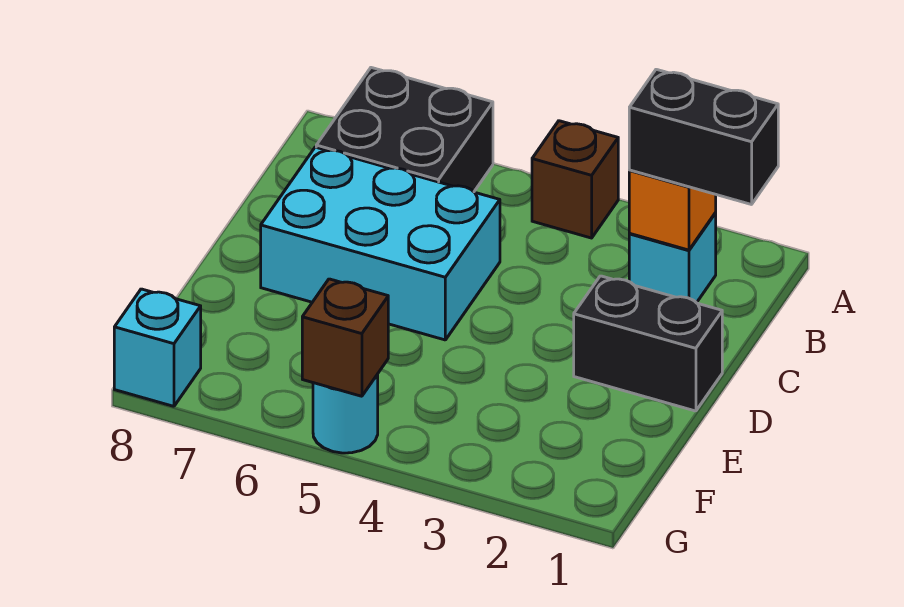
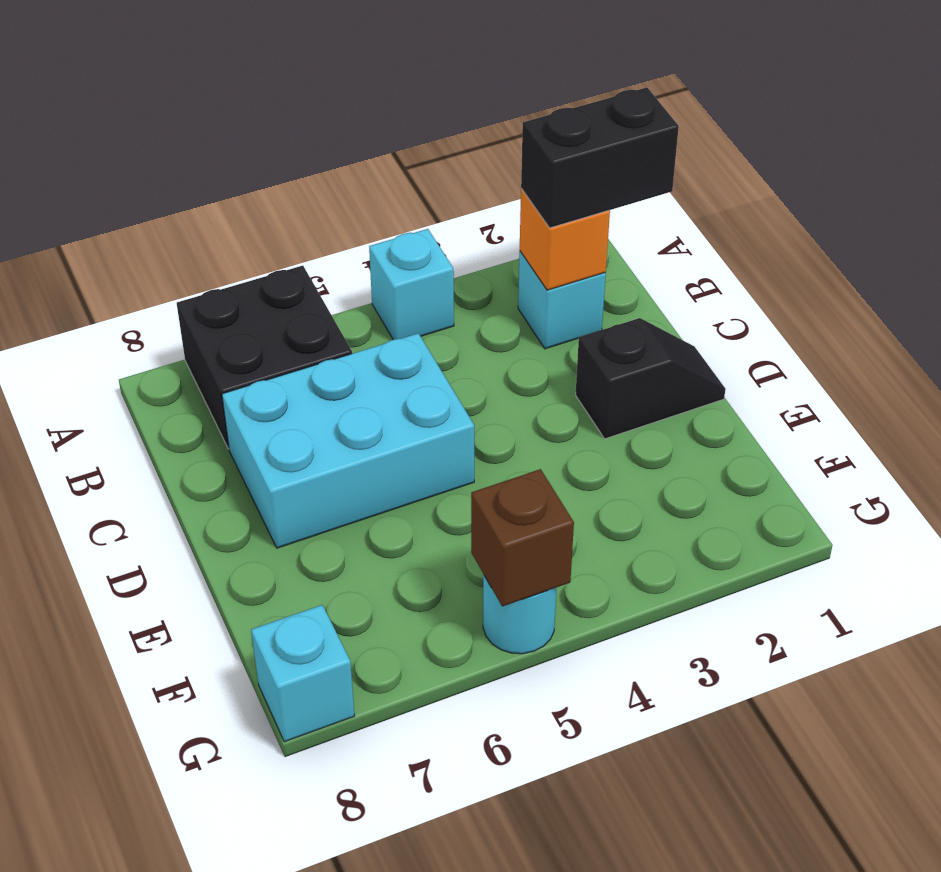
brown brick A4 level 1 -> cyan brick A4 level 1
black brick D1:D2 level 1 -> black slope D1:D2 level 1 top 2

